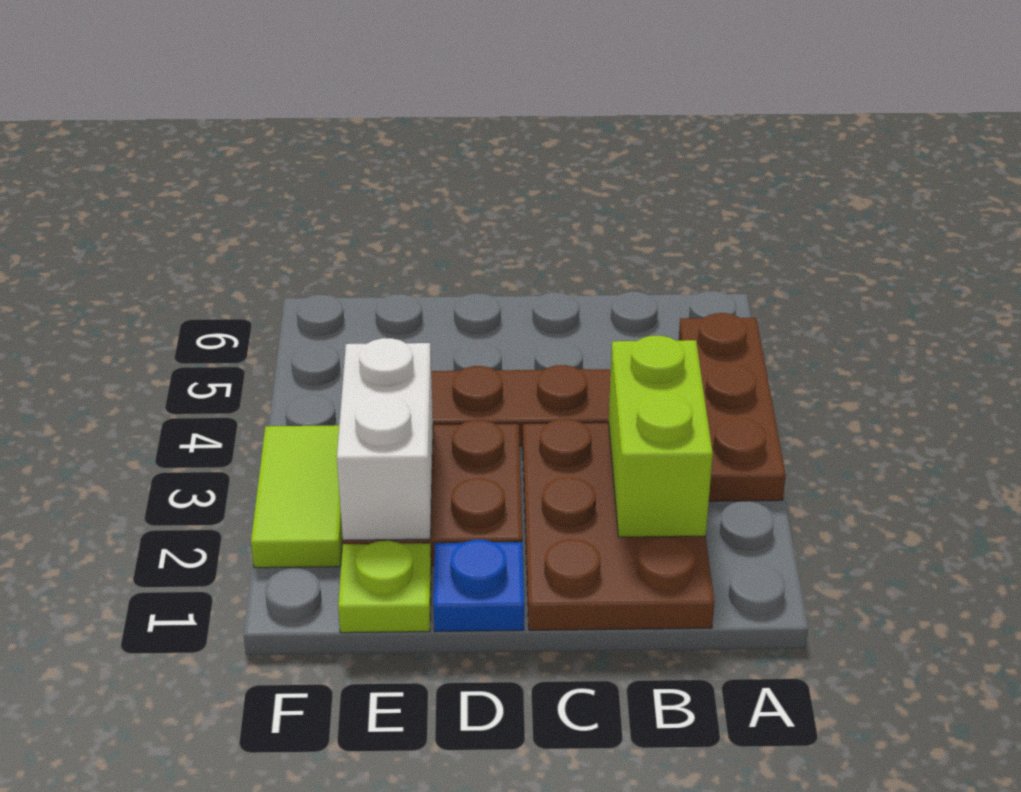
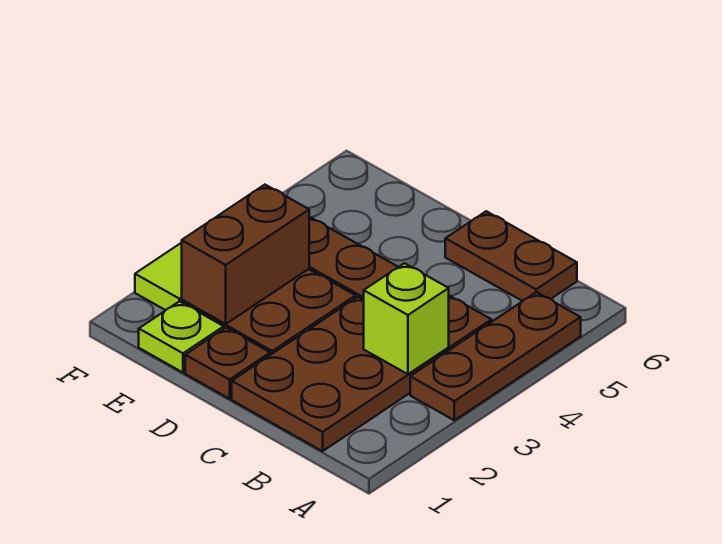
lime brick B2:B3 level 2 -> lime brick B3 level 2
none -> brown plate B6:C6 level 1
blue plate D1 level 1 -> brown plate D1 level 1
white brick E2:E3 level 2 -> brown brick E2:E3 level 2

